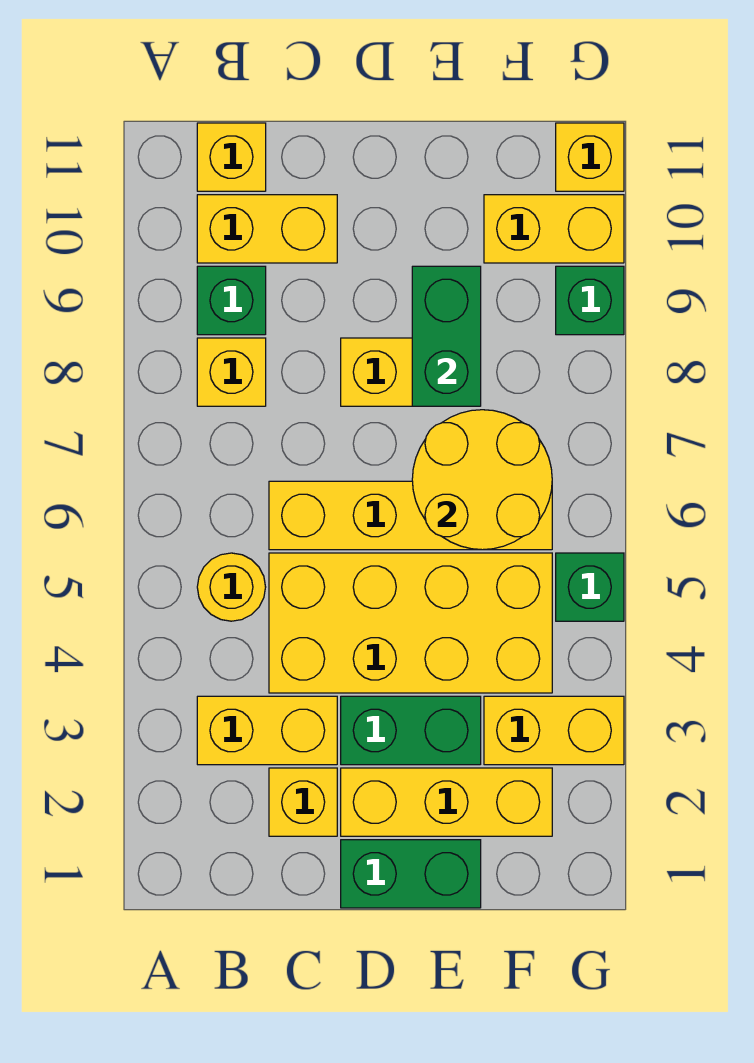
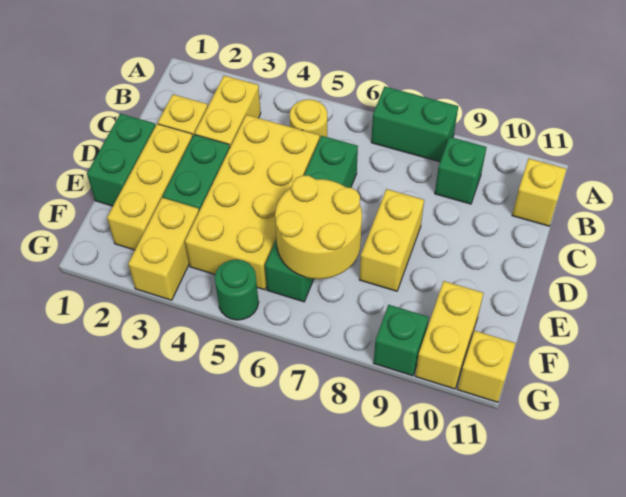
yellow brick B8 level 1 -> none
yellow brick B10:C10 level 1 -> none
yellow brick C6:F6 level 1 -> green brick C6:F6 level 1
green brick E8:E9 level 2 -> green brick A7:A8 level 1
green brick G5 level 1 -> green round brick G5 level 1

